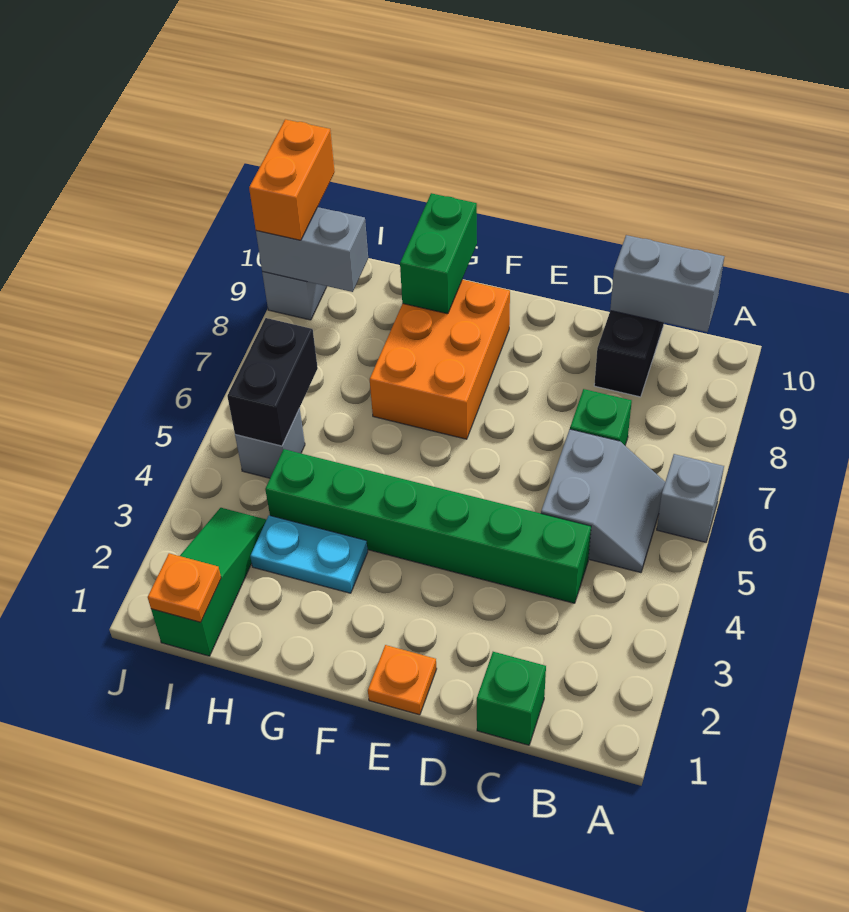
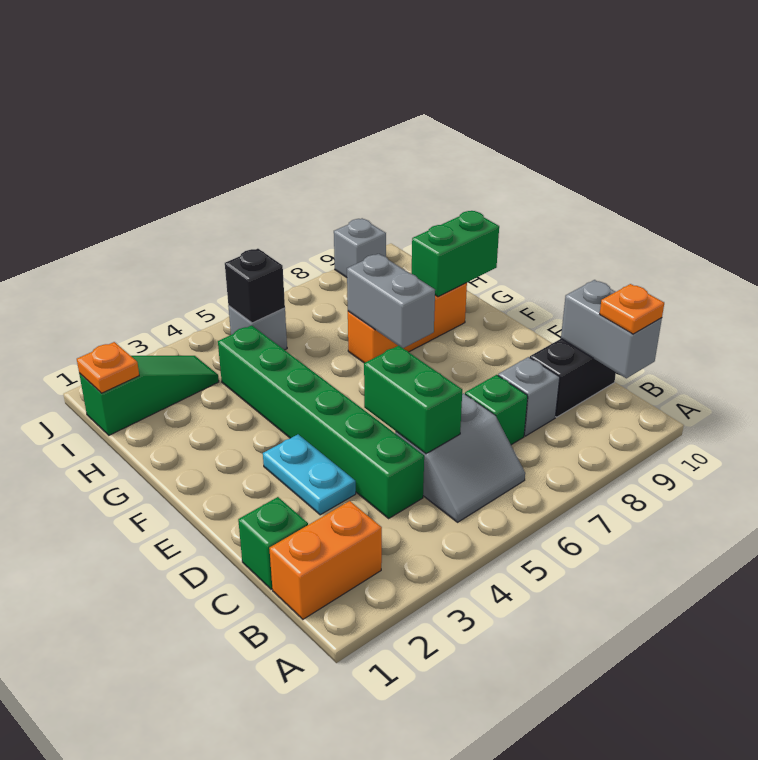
grey brick A6 level 1 -> grey brick C8 level 1
none -> green brick C5:D5 level 2
orange plate E1 level 1 -> orange plate B10 level 3
orange brick F7:G9 level 1 -> orange brick G7:G9 level 1
cyan plate G3:H3 level 1 -> cyan plate D3:E3 level 1
black brick I5:I6 level 2 -> black brick I5 level 2
grey brick I9:J9 level 2 -> grey brick F7:G7 level 2
orange brick J9:J10 level 3 -> orange brick B1:B2 level 1

